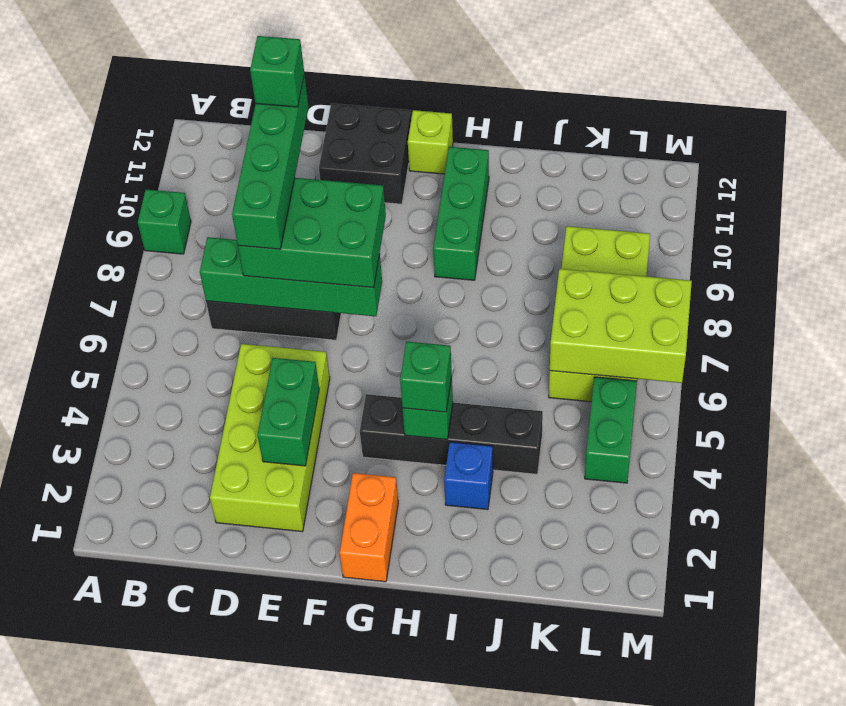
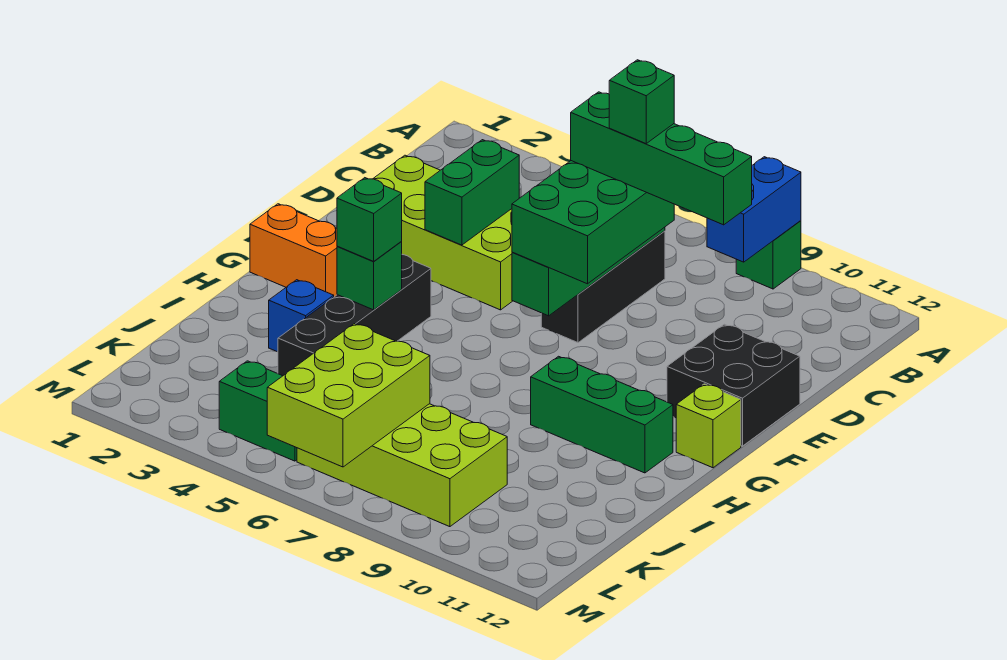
none -> blue brick A9:B9 level 2
green brick D10 level 5 -> green brick D8 level 5
green brick E3:E4 level 2 -> green brick D4:E4 level 2

